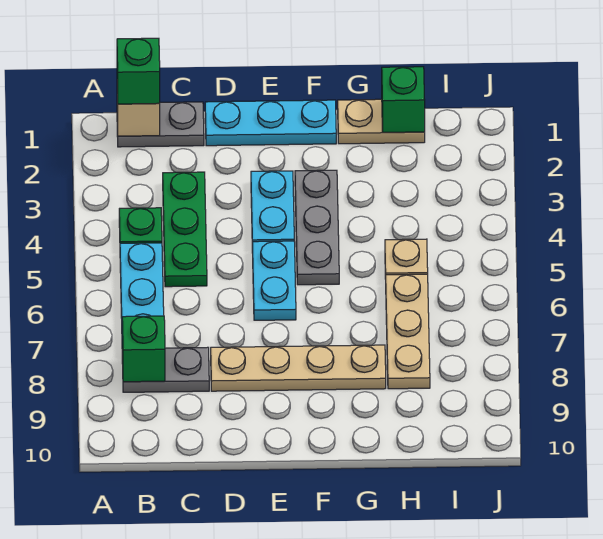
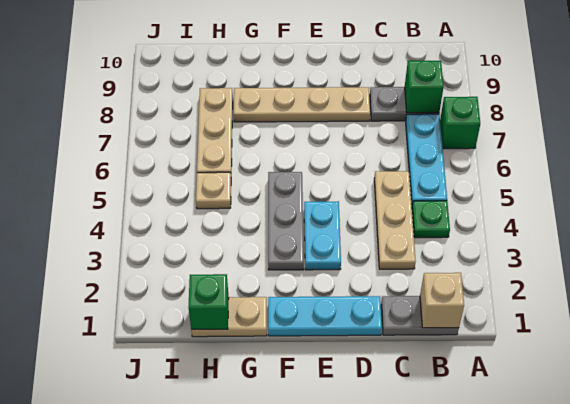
green brick B1 level 3 -> green brick A7 level 1
green plate C3:C5 level 1 -> tan plate C3:C5 level 1
cyan plate E5:E6 level 1 -> none

